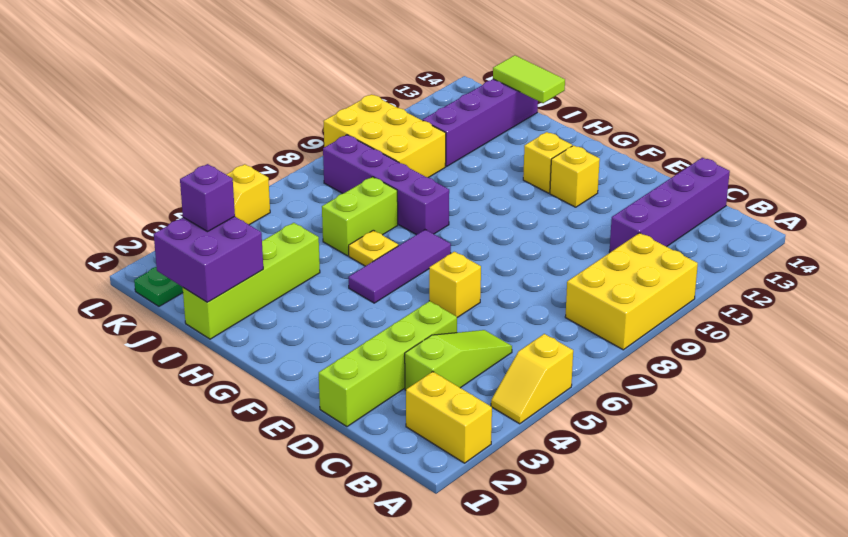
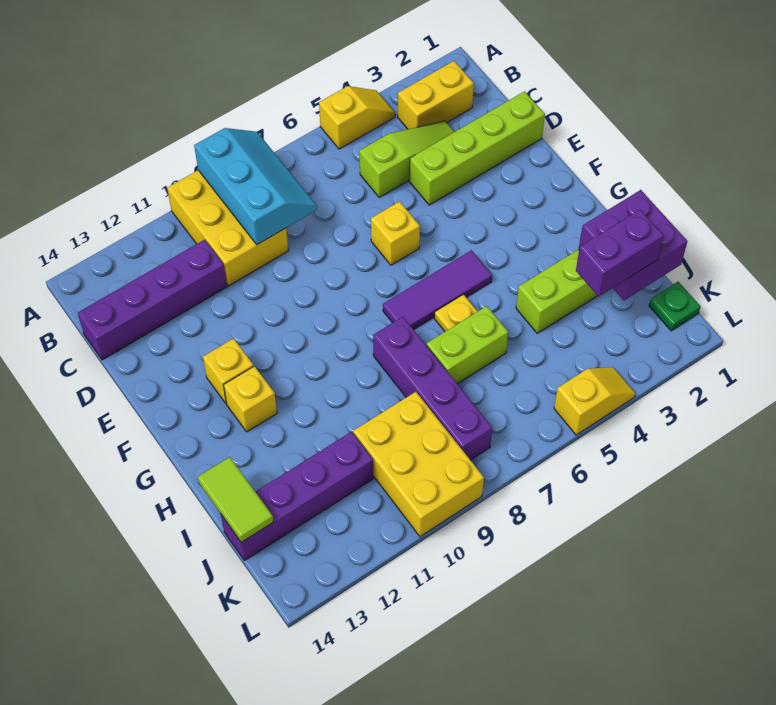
yellow brick A2:B2 level 1 -> yellow brick B2:B3 level 1
yellow brick A8:B10 level 1 -> yellow brick A9:C10 level 1
none -> cyan slope A8:C9 level 2 top 9
lime slope C3:C5 level 1 top 3 -> lime slope C3:C5 level 1 top 5
purple brick J2 level 3 -> purple brick J2:J3 level 3

